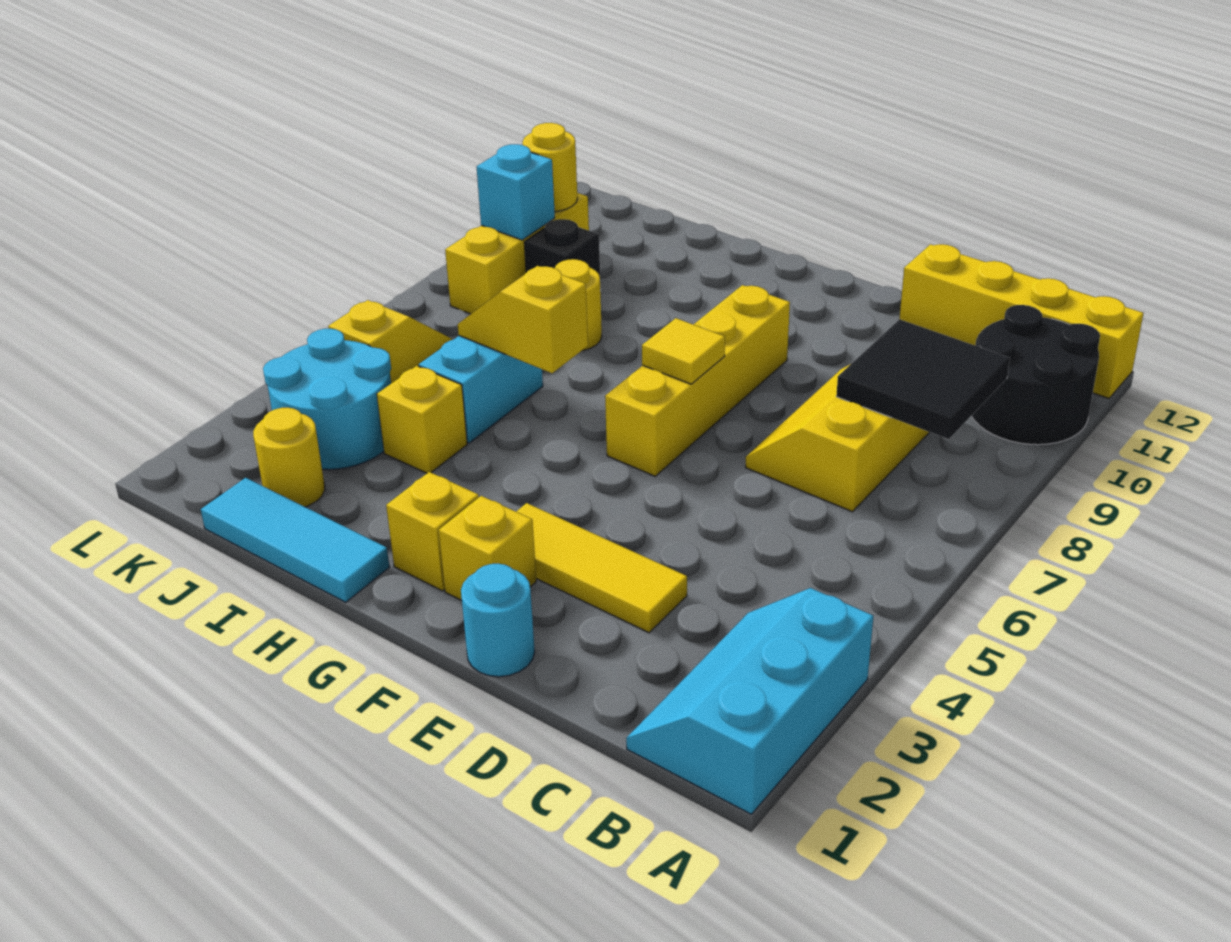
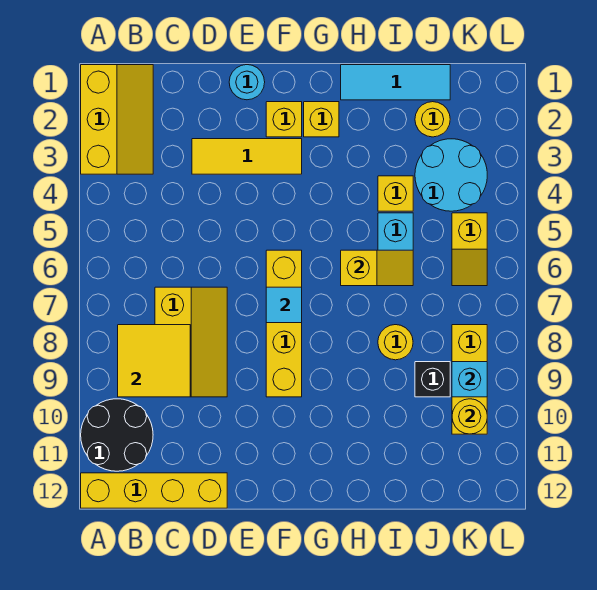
cyan slope A1:B3 level 1 top A -> yellow slope A1:B3 level 1 top A
black tile B8:C9 level 2 -> yellow tile B8:C9 level 2
yellow tile F7 level 2 -> cyan tile F7 level 2

